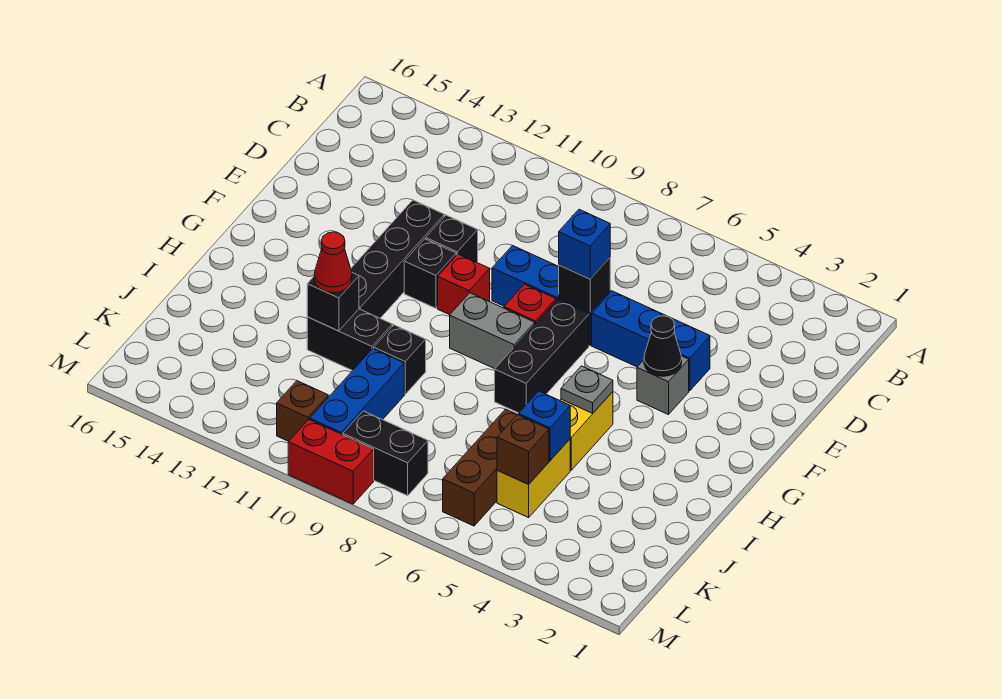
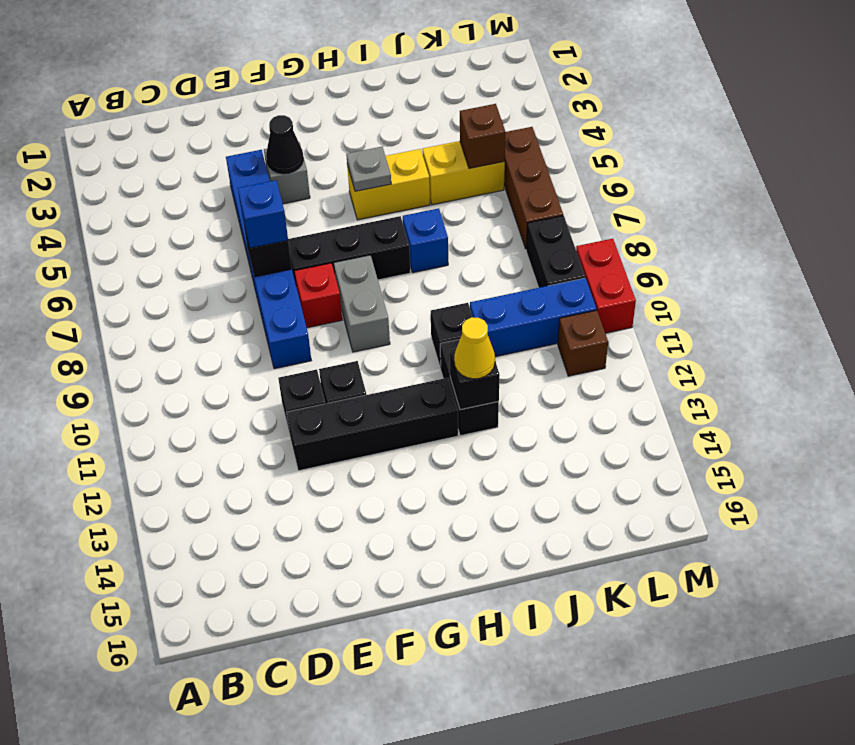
red brick F10 level 1 -> none
red cone I12 level 3 -> yellow cone I12 level 3
blue brick J5 level 2 -> blue brick I7 level 1
brown brick J6:L6 level 1 -> brown brick L5:L7 level 1

